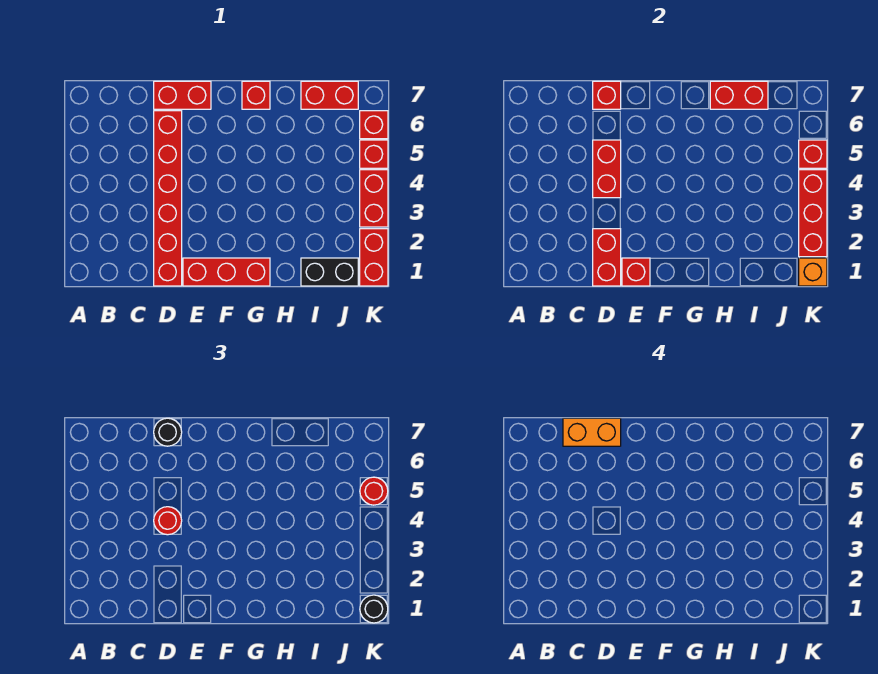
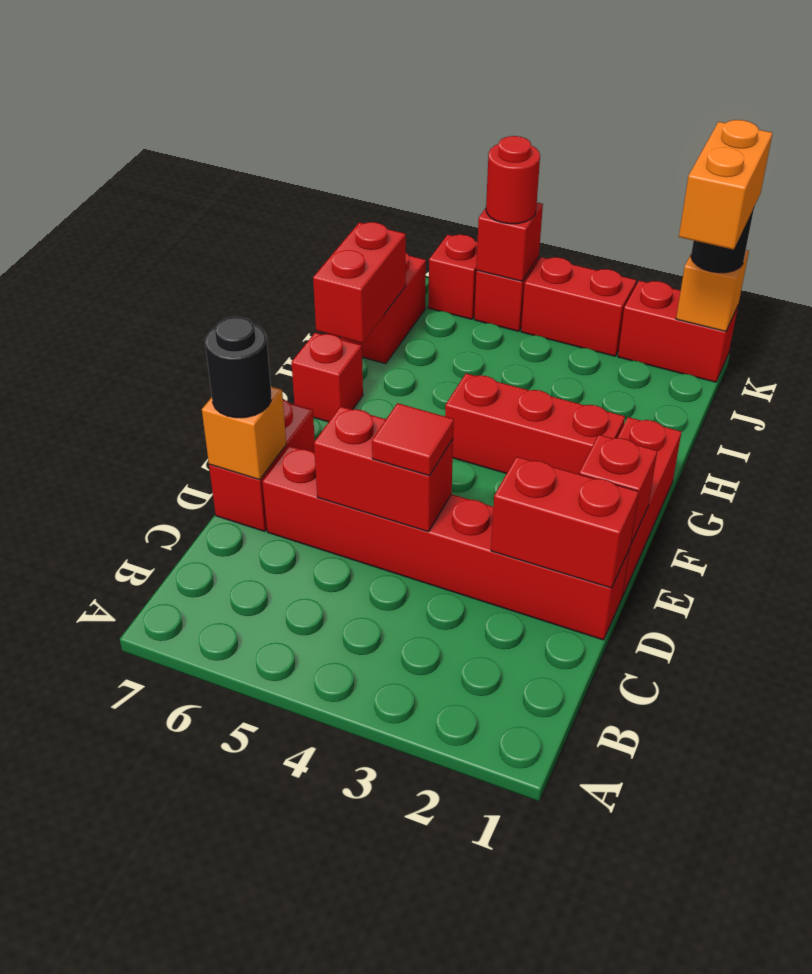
orange brick C7:D7 level 4 -> orange brick J1:K1 level 4
red round brick D4 level 3 -> red tile D4 level 3
red brick D7 level 2 -> orange brick D7 level 2
black brick I1:J1 level 1 -> none
red brick K2:K4 level 2 -> red brick G2:G4 level 1

